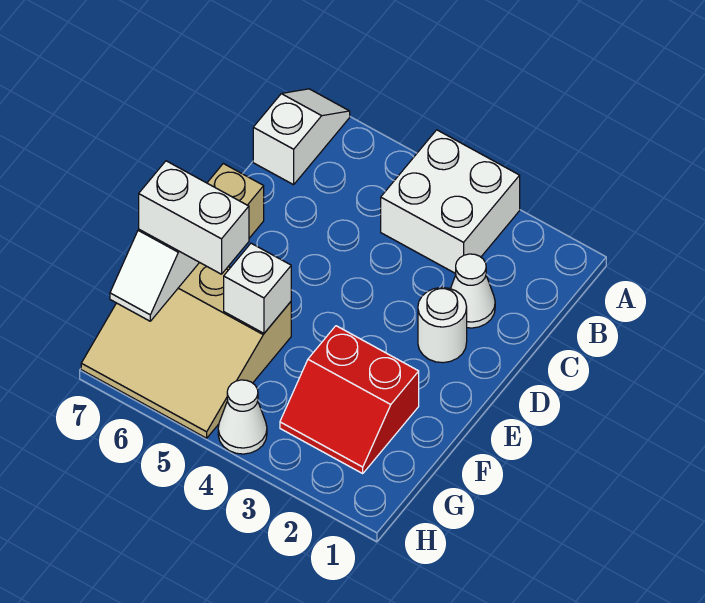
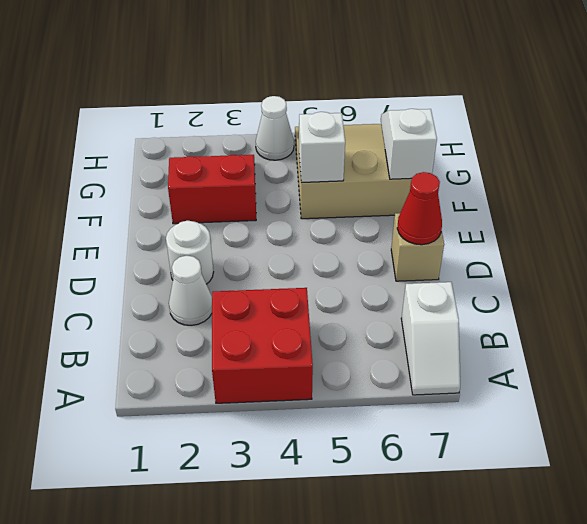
white brick A3:B4 level 1 -> red brick A3:B4 level 1
none -> red cone D7 level 2
white brick F6:F7 level 3 -> none

